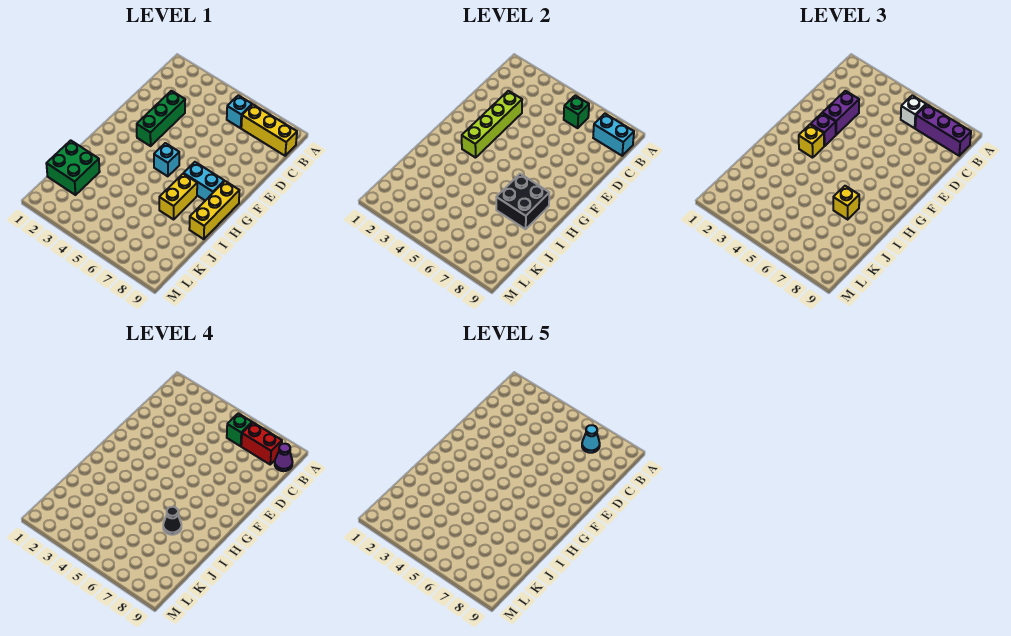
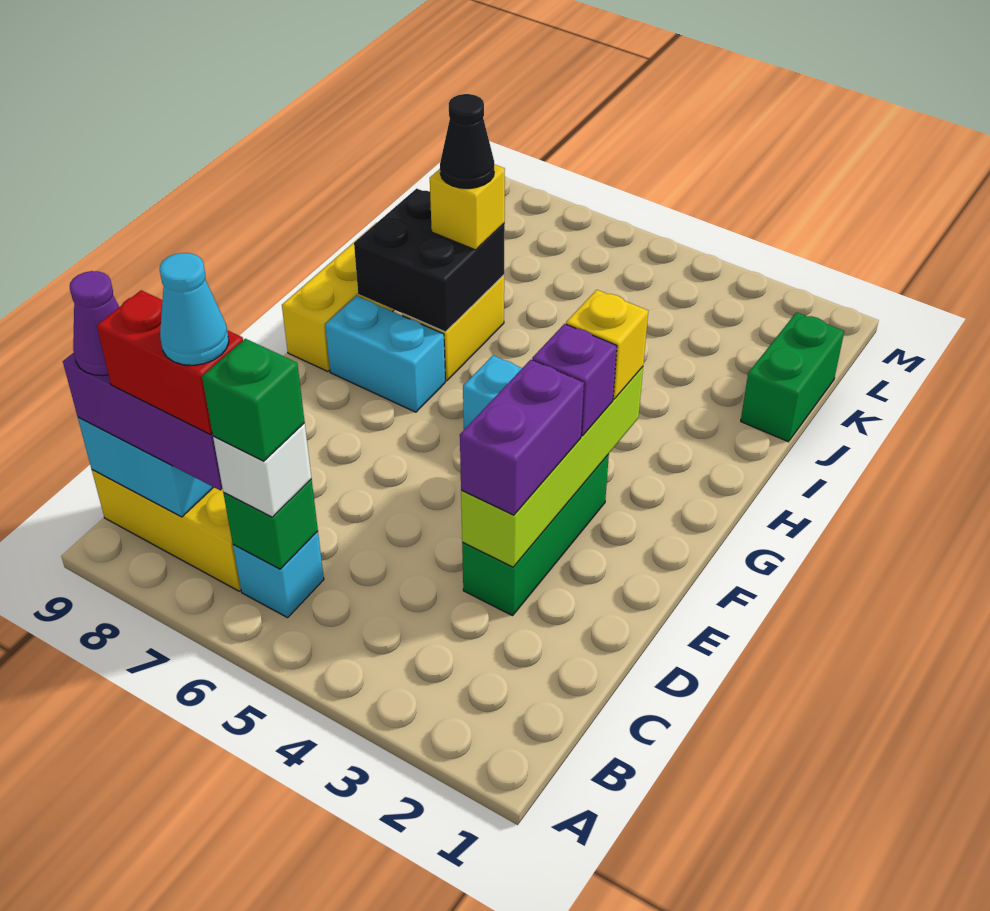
green brick J1:K2 level 1 -> green brick J1:K1 level 1

